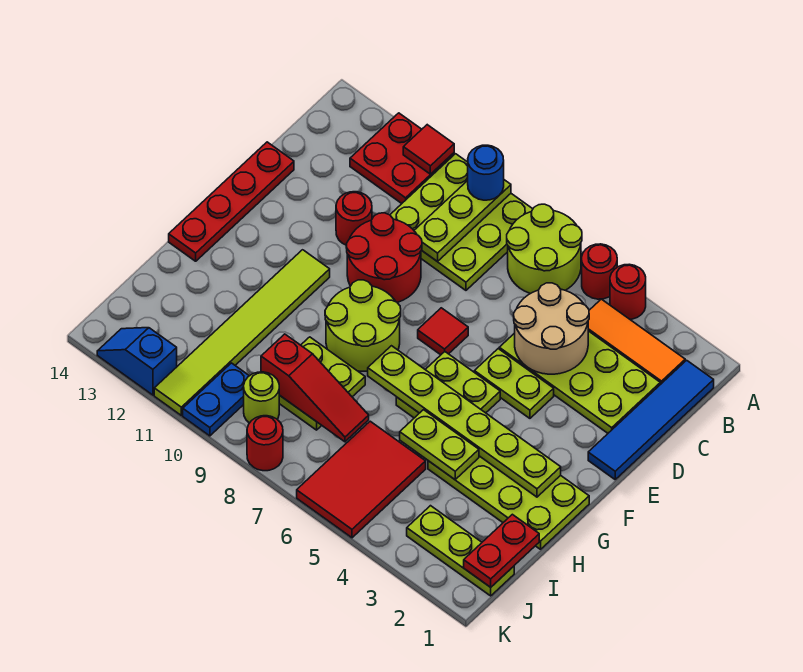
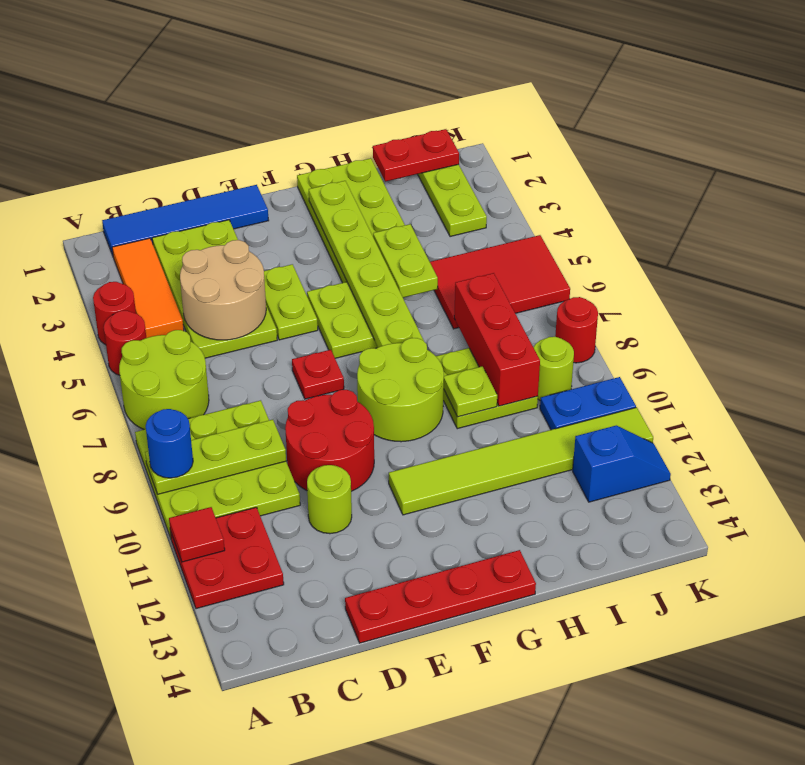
red round brick D11 level 1 -> lime round brick D11 level 1
red tile E7 level 1 -> red plate E7 level 1
none -> lime plate H9 level 2
red slope I7:I9 level 2 top 9 -> red brick I7:I9 level 2
blue slope K12:K13 level 1 top 12 -> blue slope J12:K12 level 1 top J

